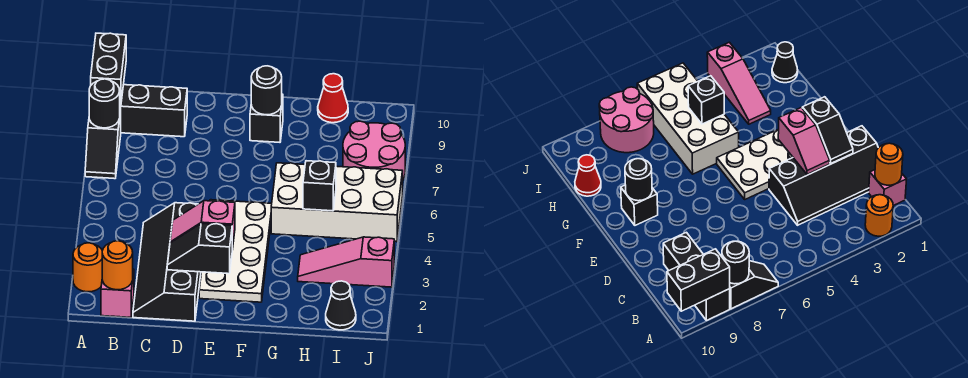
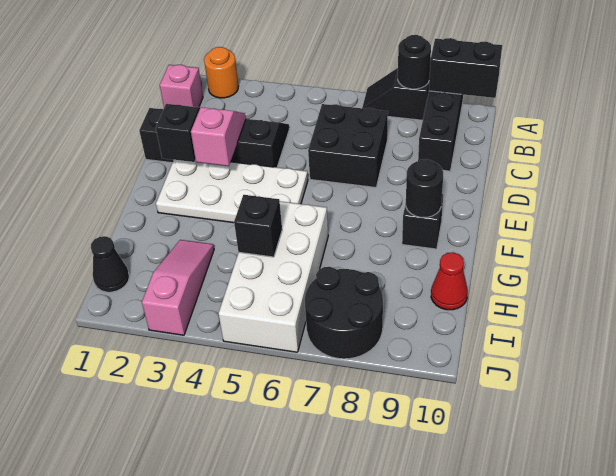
orange round brick B1 level 2 -> none
none -> black brick C6:D7 level 1
pink round brick I7:J8 level 1 -> black round brick I7:J8 level 1

